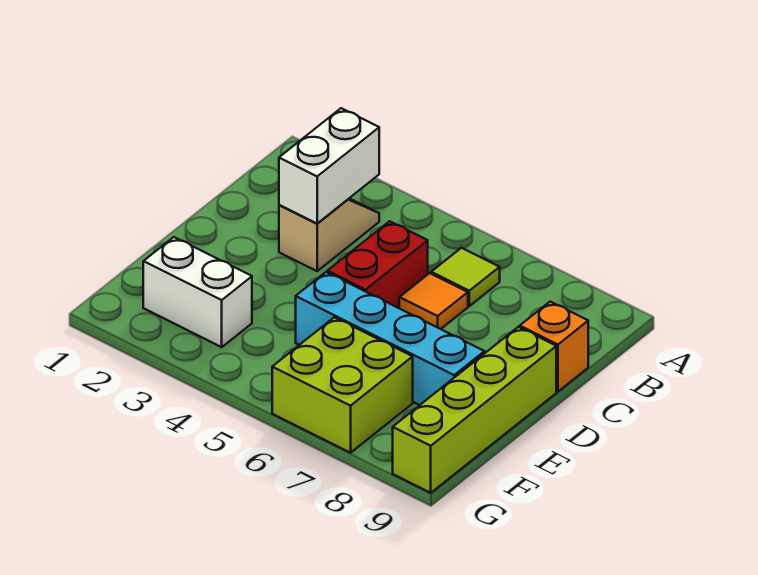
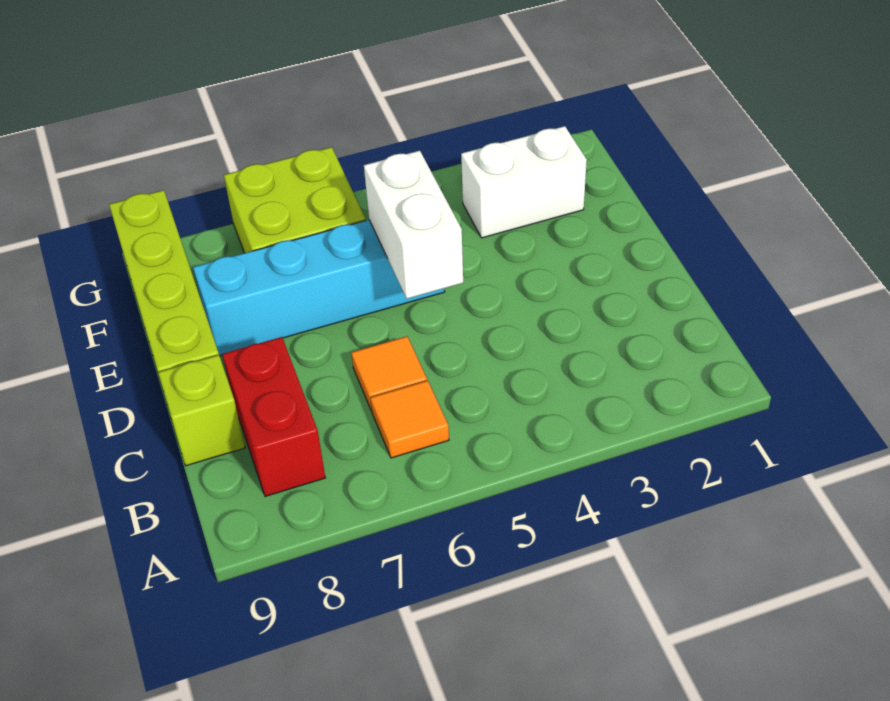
tan slope B3:C3 level 1 top C -> none
white brick B3:C3 level 2 -> white brick D5:E5 level 2
lime tile B6 level 1 -> orange tile B6 level 1
red brick C5:D5 level 1 -> red brick B8:C8 level 1
orange brick C9 level 1 -> lime brick C9 level 1

